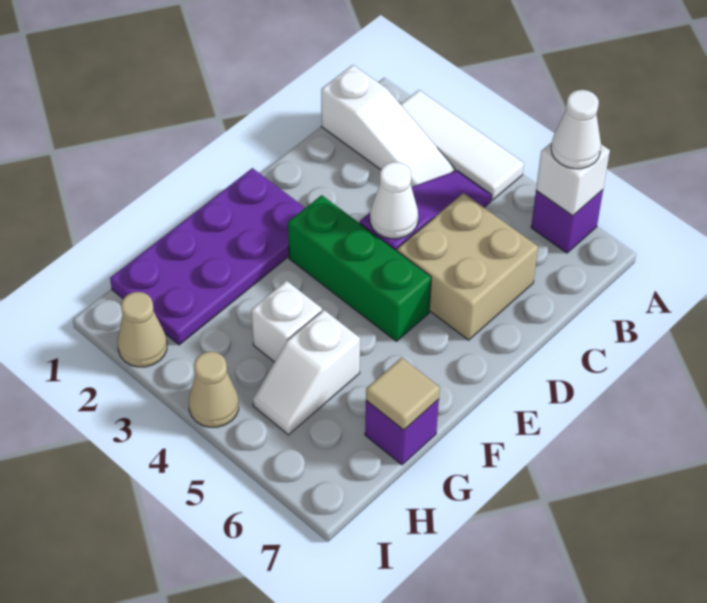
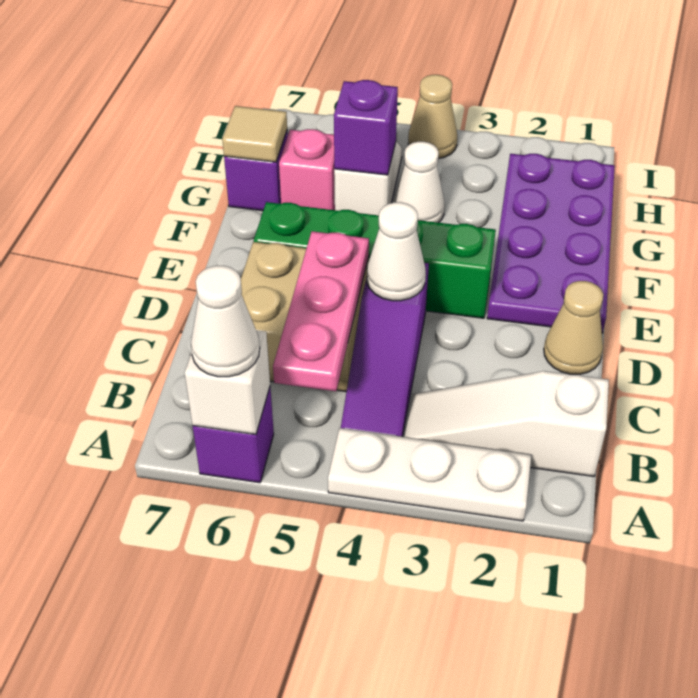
white tile A2:A4 level 1 -> white plate A2:A4 level 1
none -> pink plate B5:D5 level 2
green brick E3:E5 level 1 -> green brick E3:E6 level 1
white brick G4 level 1 -> white cone G4 level 1
none -> purple brick G5 level 2
none -> pink brick G6 level 1
tan cone I2 level 1 -> tan cone D1 level 1

